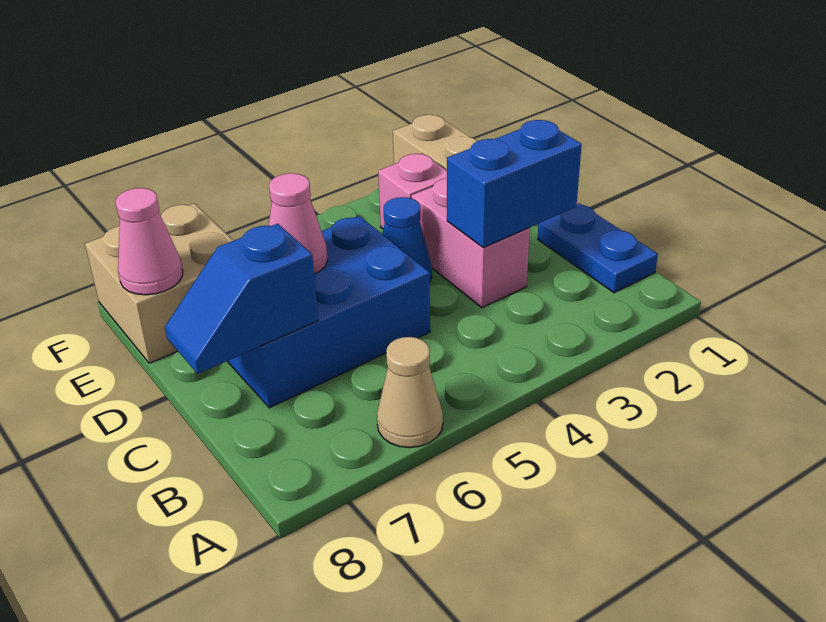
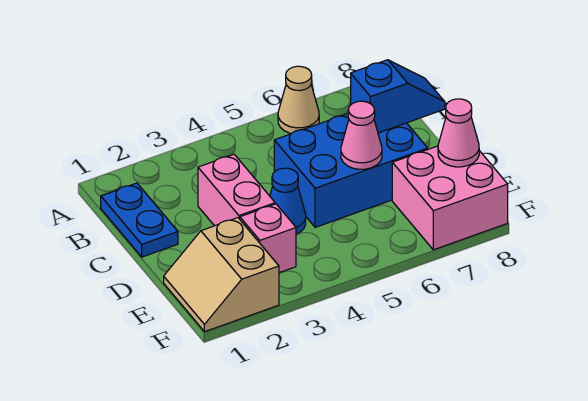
blue brick C2:C3 level 2 -> none
tan brick E7:F8 level 1 -> pink brick E7:F8 level 1

